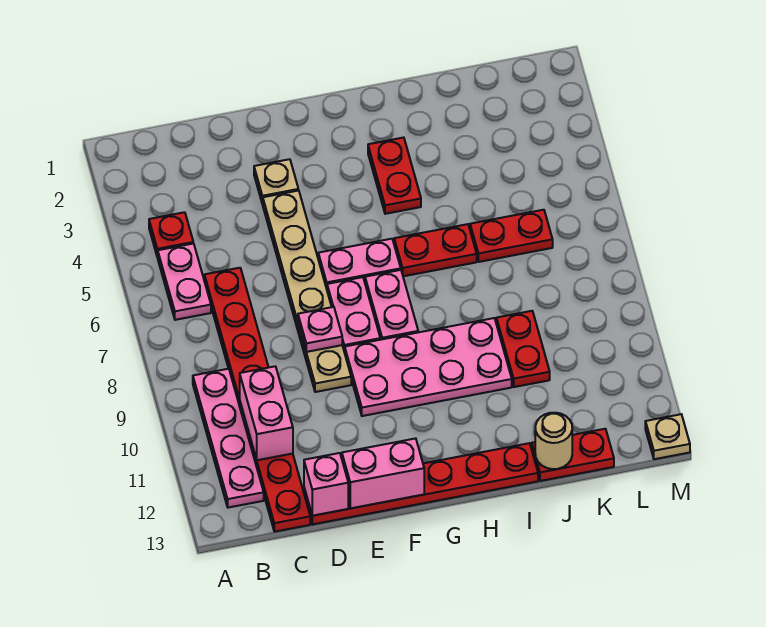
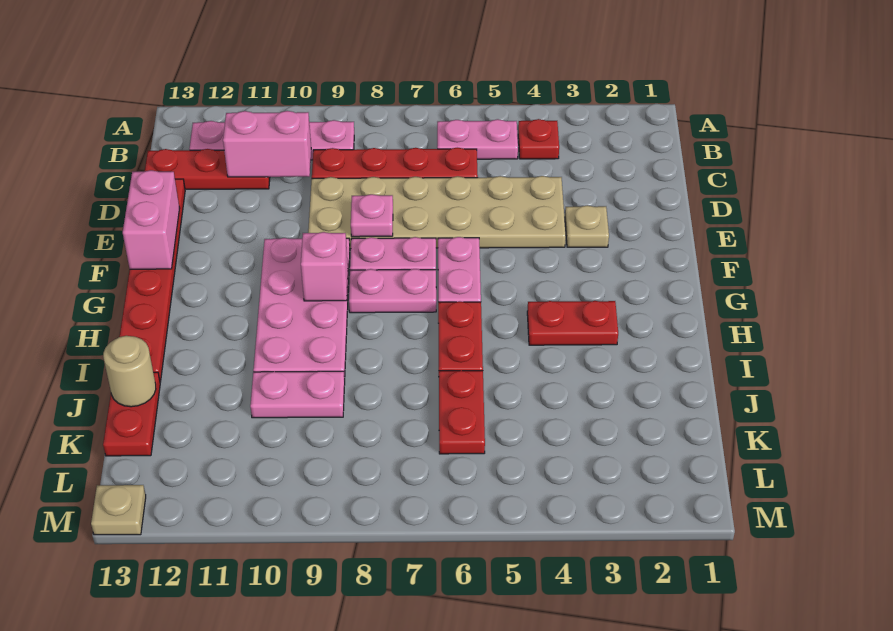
pink brick D13 level 2 -> pink brick G9 level 2
tan plate E4:E9 level 1 -> tan plate D4:E9 level 1
red plate J9:J10 level 1 -> pink plate J9:J10 level 1

